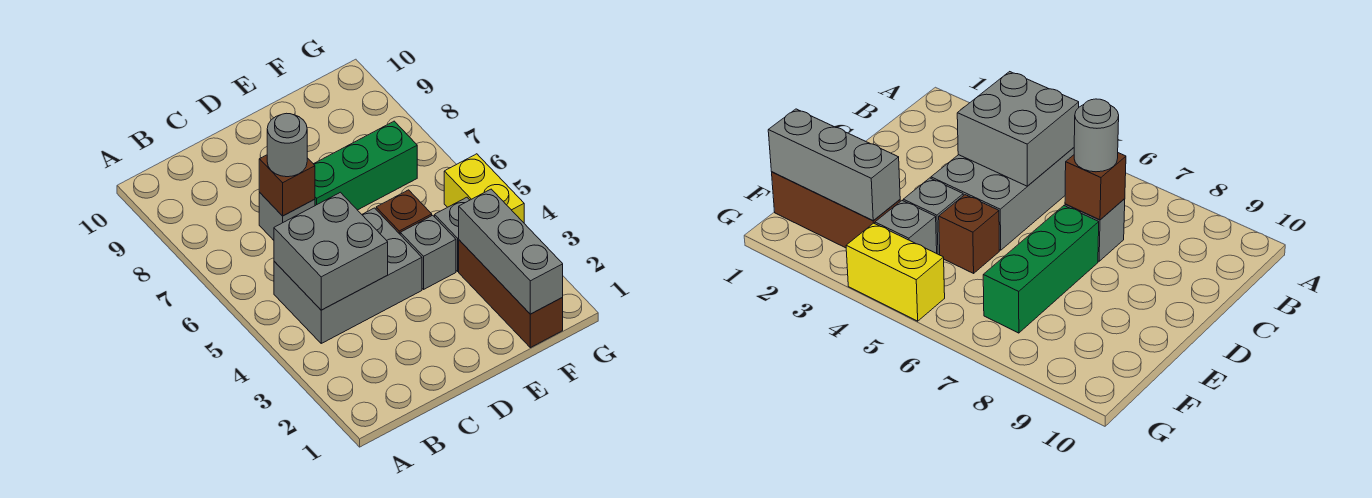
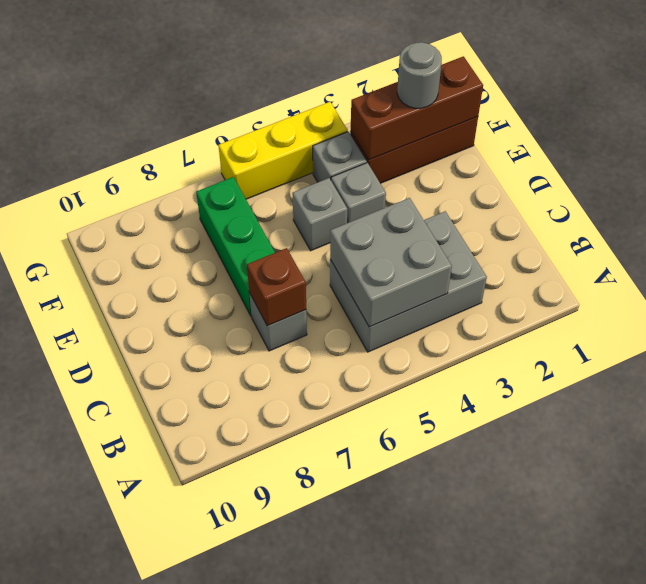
grey brick B4:D5 level 1 -> grey brick B3:C5 level 1
grey round brick C7 level 3 -> grey round brick F2 level 3
brown brick E5 level 1 -> grey brick E5 level 1
grey brick F1:F3 level 2 -> brown brick F1:F3 level 2
yellow brick G4:G5 level 1 -> yellow brick G4:G6 level 1

